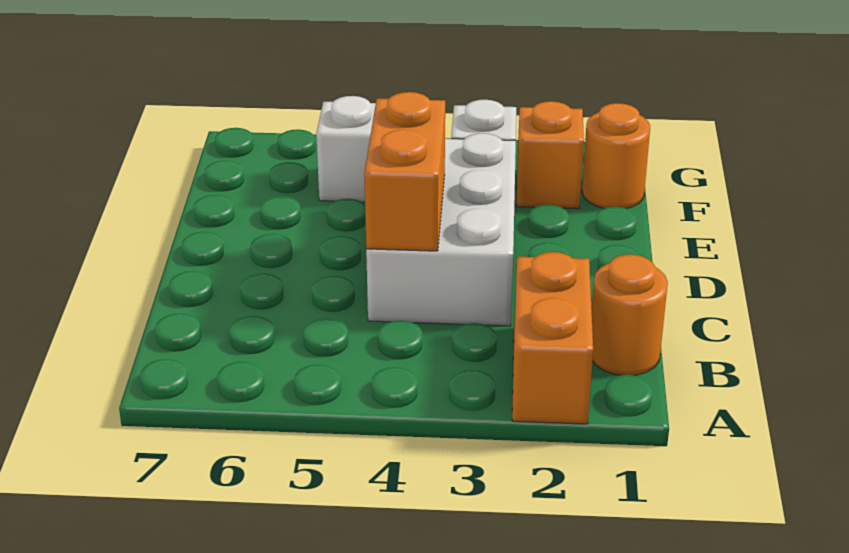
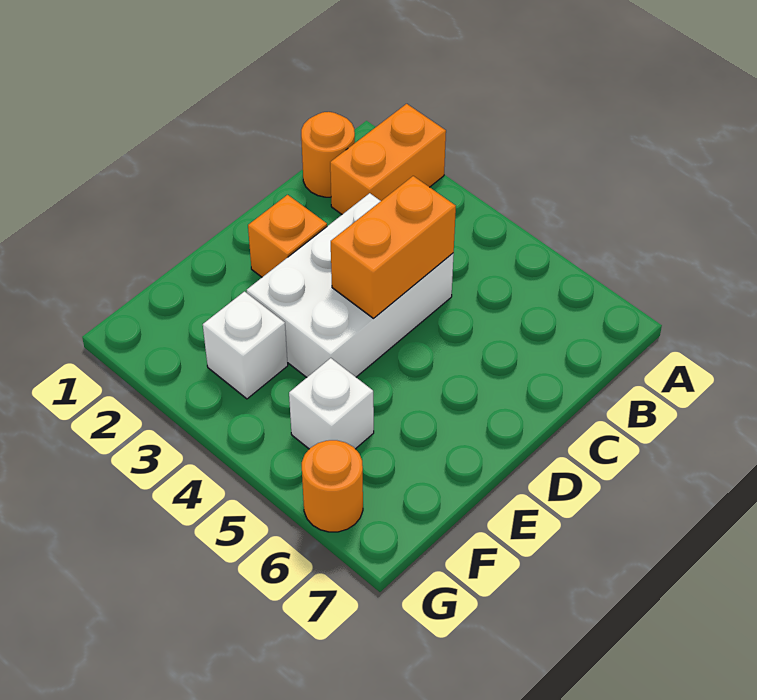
orange round brick F1 level 1 -> orange round brick G6 level 1
orange brick F2 level 1 -> orange brick D2 level 1

